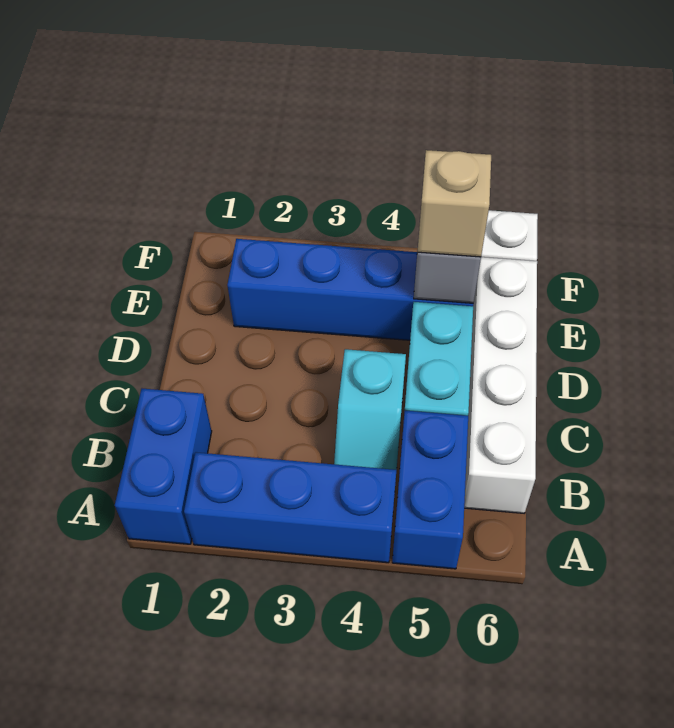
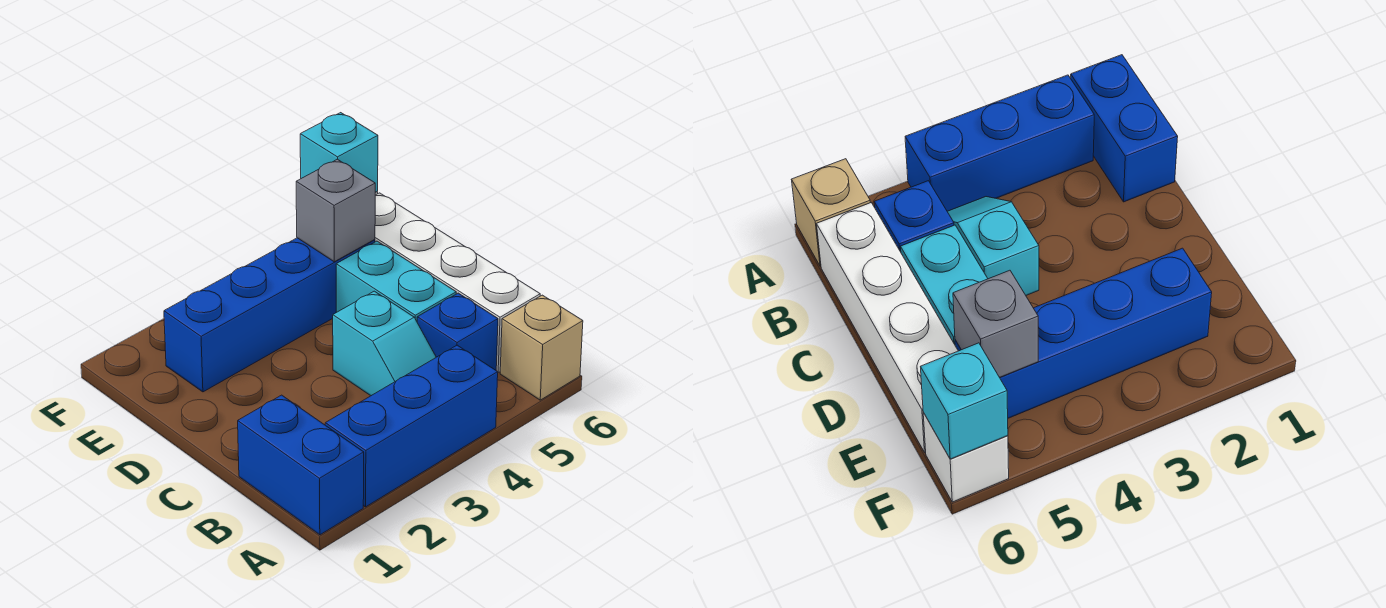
blue brick A5:B5 level 1 -> blue brick B5 level 1
tan brick E5 level 3 -> tan brick A6 level 1
none -> cyan brick F6 level 2

